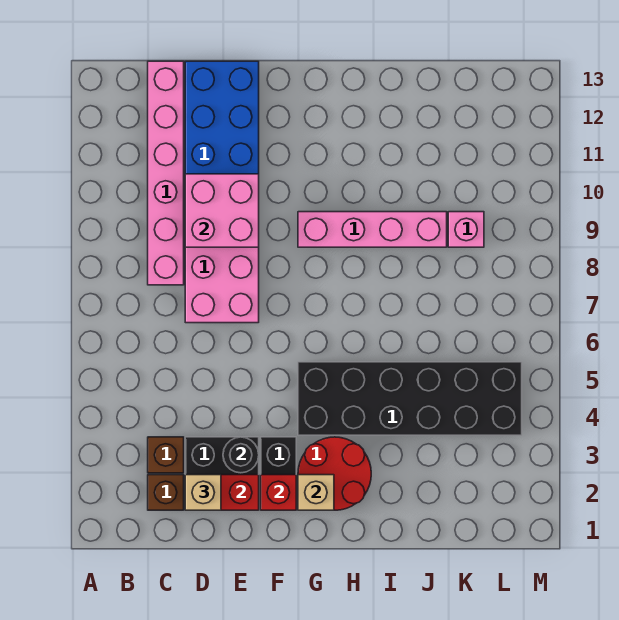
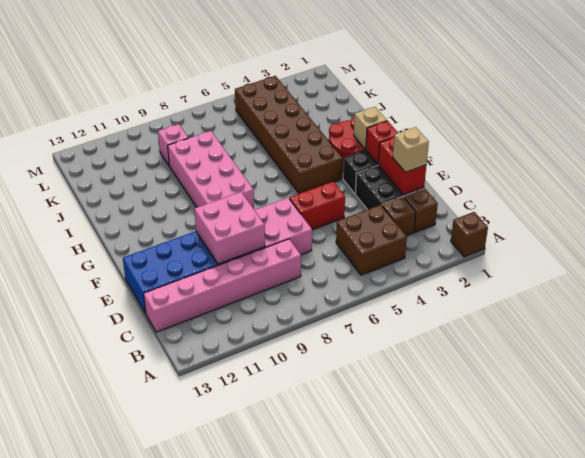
none -> brown brick A1 level 1
none -> brown brick B4:C5 level 1
black round brick E3 level 2 -> none
none -> red brick E5:E6 level 1
black brick G4:L5 level 1 -> brown brick G4:L5 level 1
pink brick G9:J9 level 1 -> pink brick G8:J9 level 1

